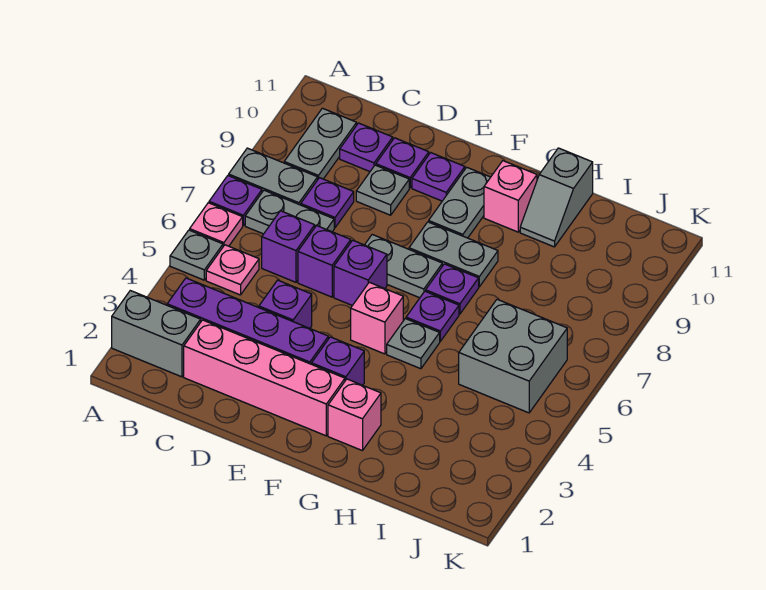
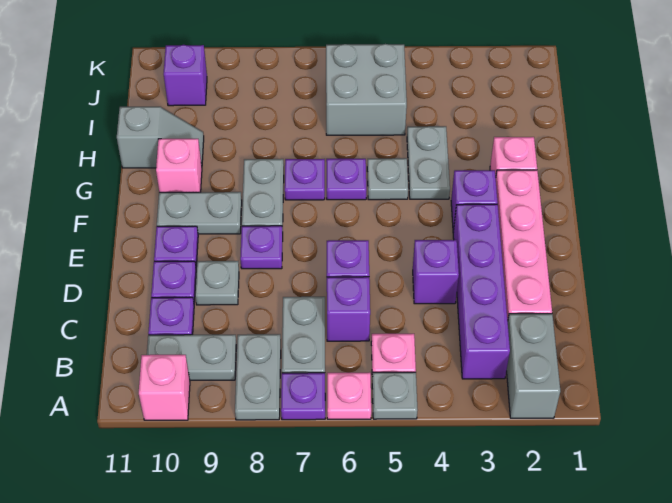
purple plate C8 level 1 -> purple plate E8 level 1
purple brick E6 level 1 -> purple brick J10 level 1
grey plate E7:F7 level 1 -> grey plate G4:H4 level 1
pink brick F5 level 1 -> pink brick A10 level 1

